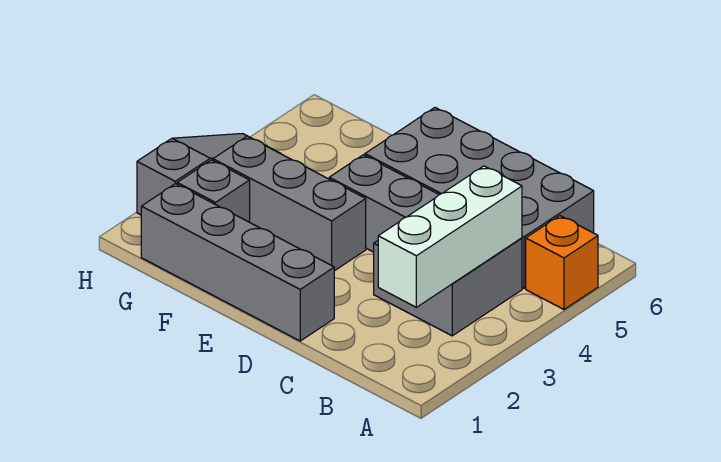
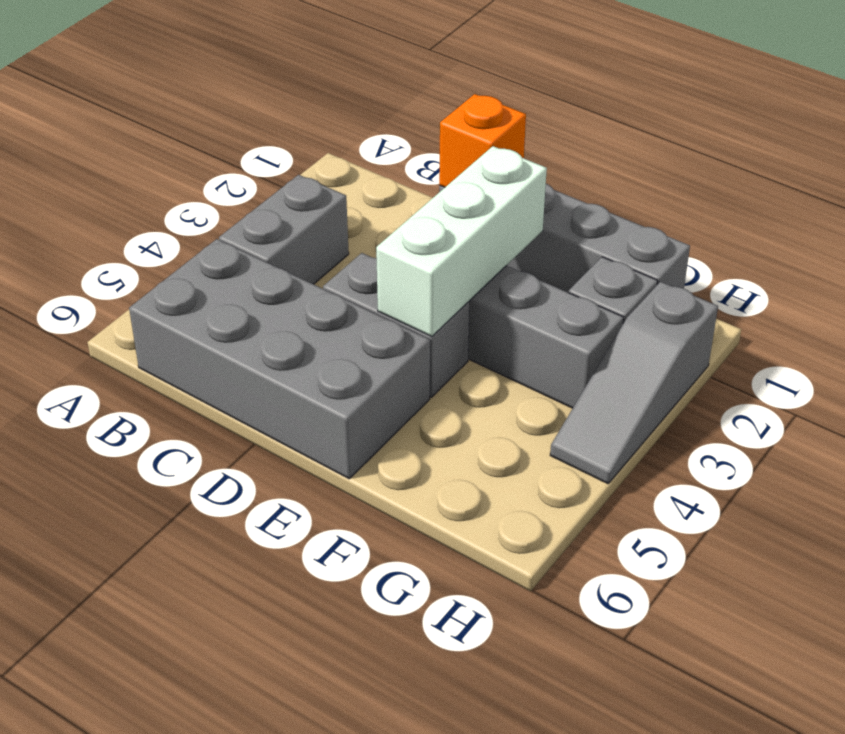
orange brick A5 level 1 -> orange brick D1 level 2
white brick B2:B4 level 2 -> white brick E2:E4 level 2
grey brick B3:C4 level 1 -> grey brick B3:B4 level 1

